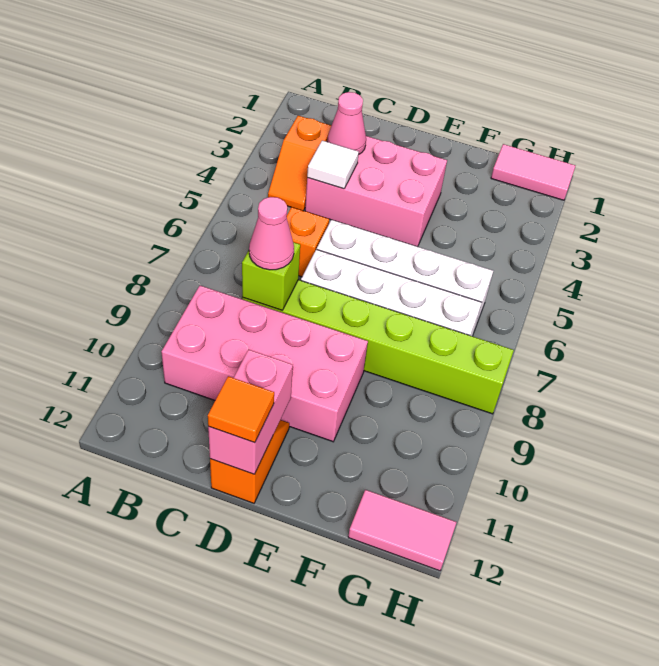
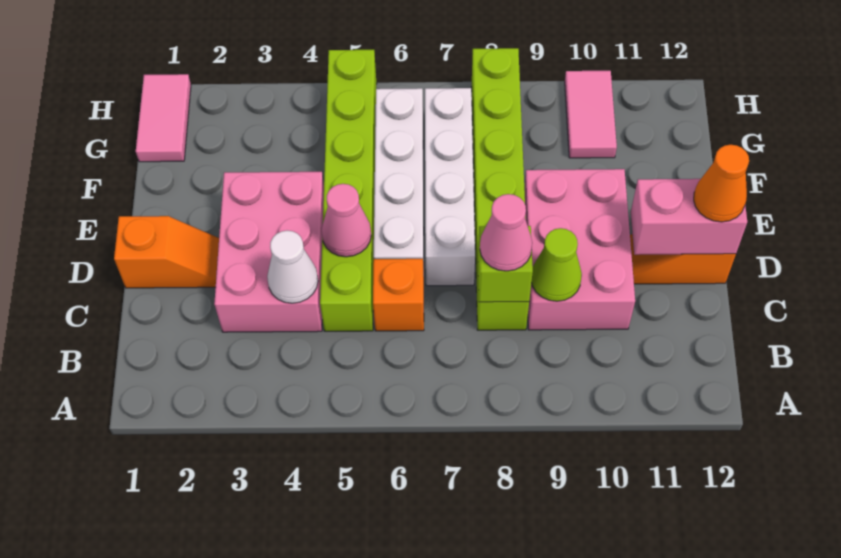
orange slope B3:B4 level 1 top 3 -> orange slope D1:D2 level 1 top 1
pink brick B9:E10 level 1 -> pink brick C9:E10 level 1
pink cone C3 level 2 -> pink cone D5 level 2
white tile C4 level 2 -> white cone C4 level 2
none -> lime brick C5:H5 level 1
none -> lime cone C9 level 2
orange tile D12 level 3 -> orange cone D12 level 3
pink tile G12:H12 level 1 -> pink tile G10:H10 level 1

